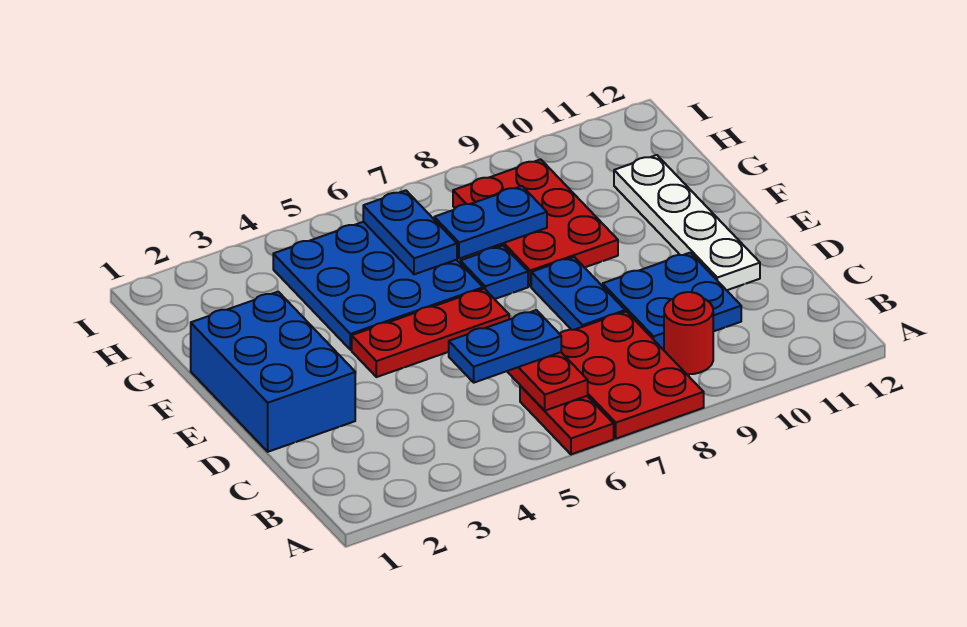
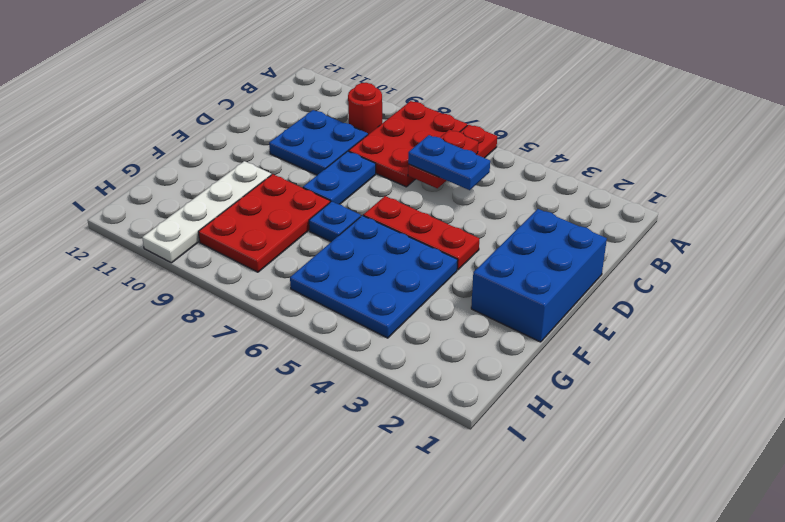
white plate D11:G11 level 1 -> white plate F10:I10 level 1
blue plate G6:H6 level 2 -> none
blue plate G7:G8 level 2 -> none

